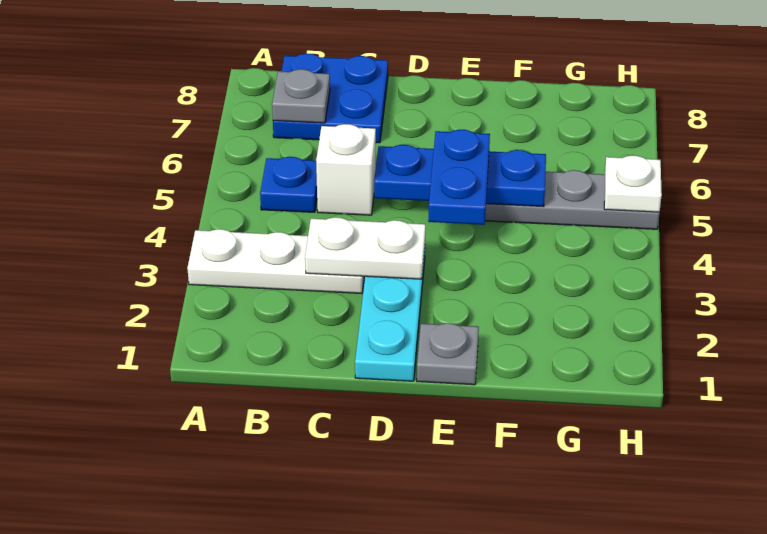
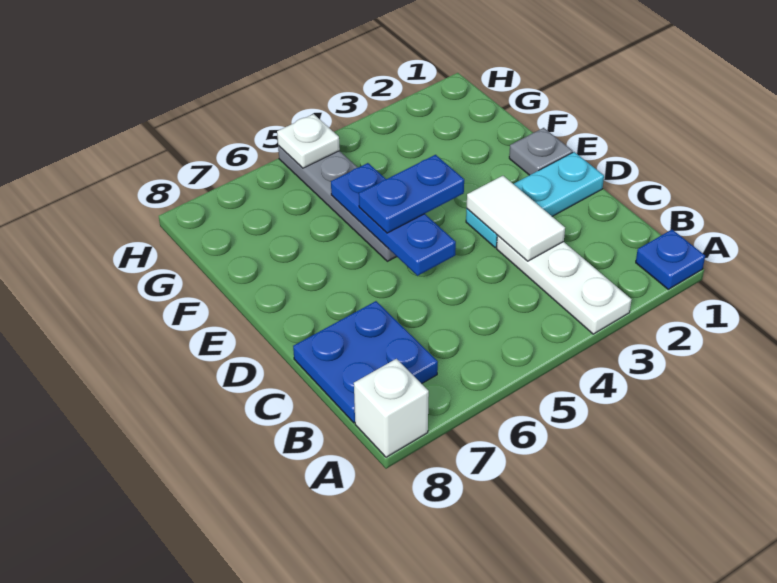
blue plate B5 level 1 -> blue plate A1 level 1
grey plate B7 level 2 -> none
white plate C3:D3 level 2 -> white tile C3:D3 level 2
white brick C5 level 1 -> white brick A8 level 1

